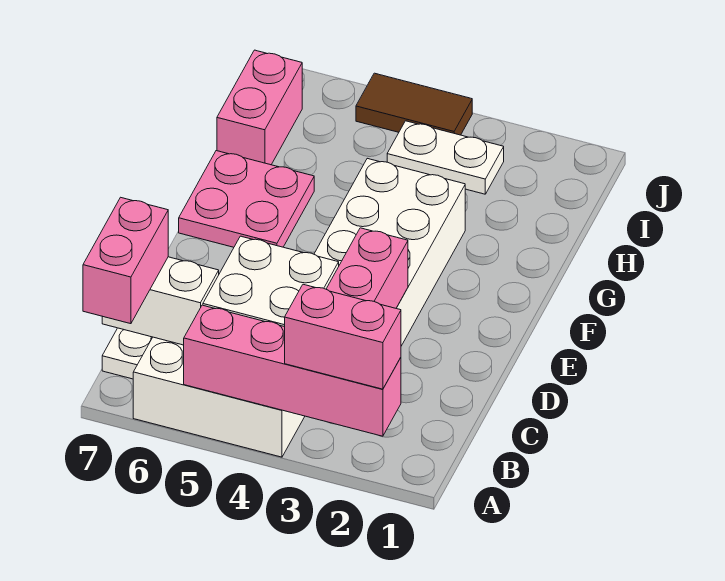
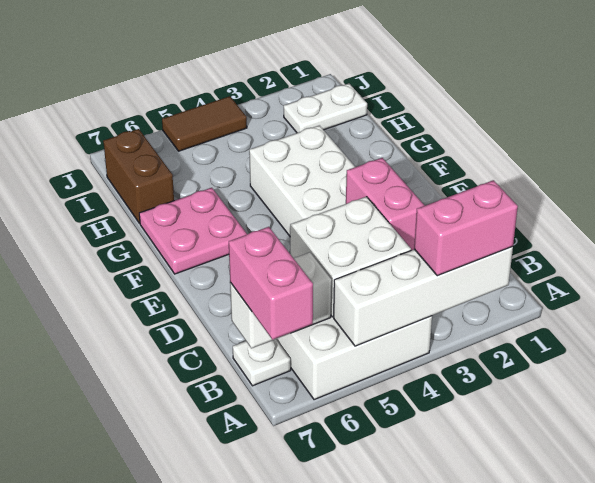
pink brick A2:A5 level 2 -> white brick A2:A5 level 2
pink brick H7:I7 level 1 -> brown brick H7:I7 level 1
white plate I3:I4 level 1 -> white plate I1:I2 level 1

